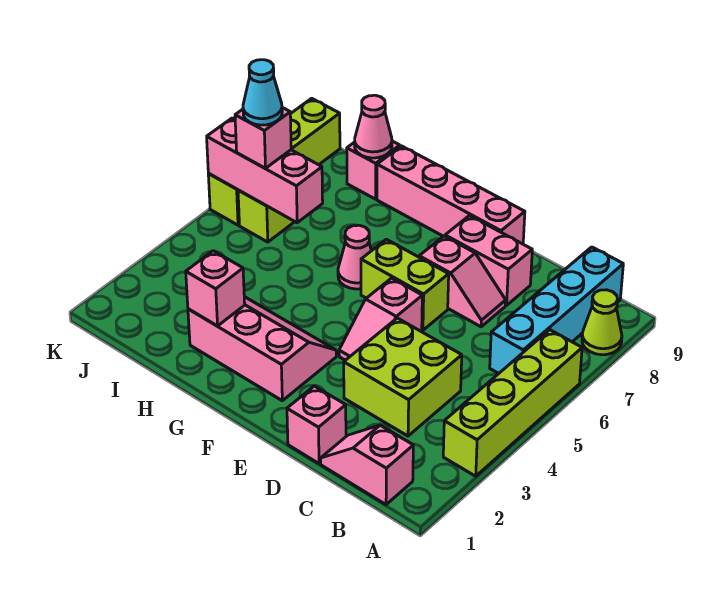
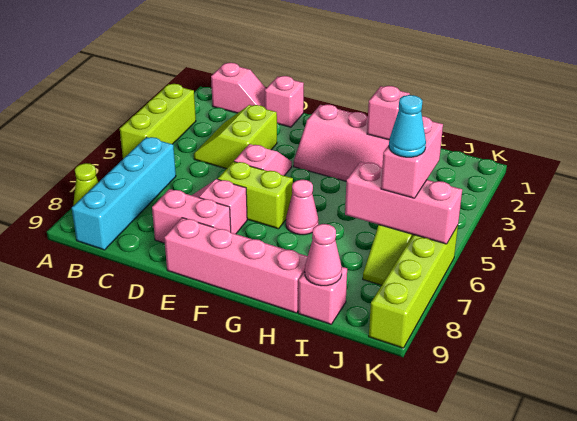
lime brick A3:A6 level 1 -> lime brick A3:A5 level 1
lime brick C3:D4 level 1 -> lime slope C3:D4 level 1 top D
pink brick J6 level 3 -> pink brick J5:J6 level 3

